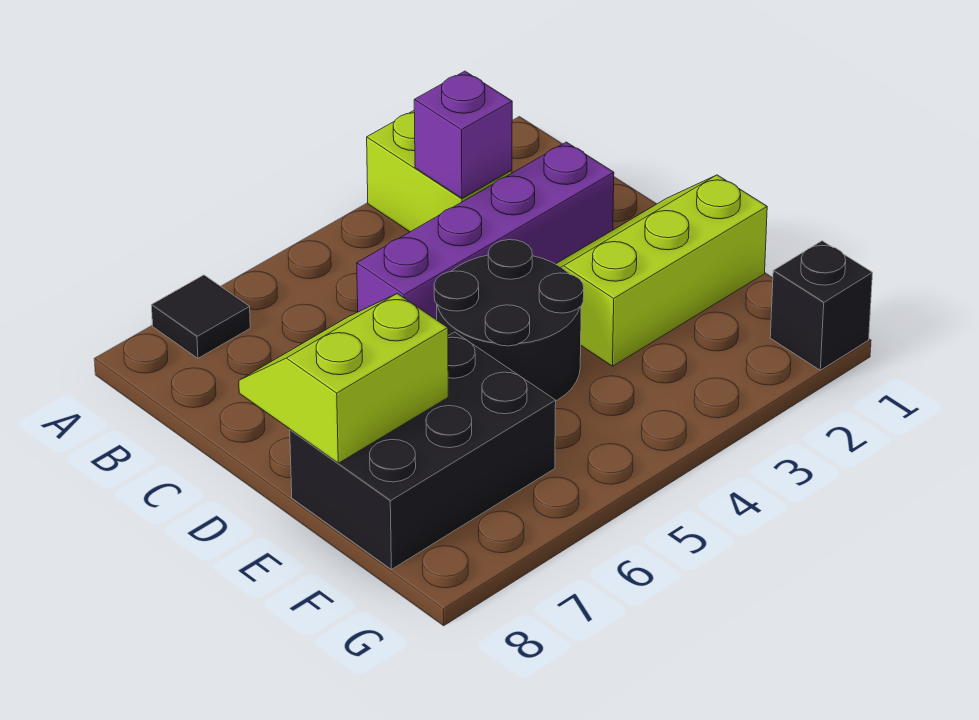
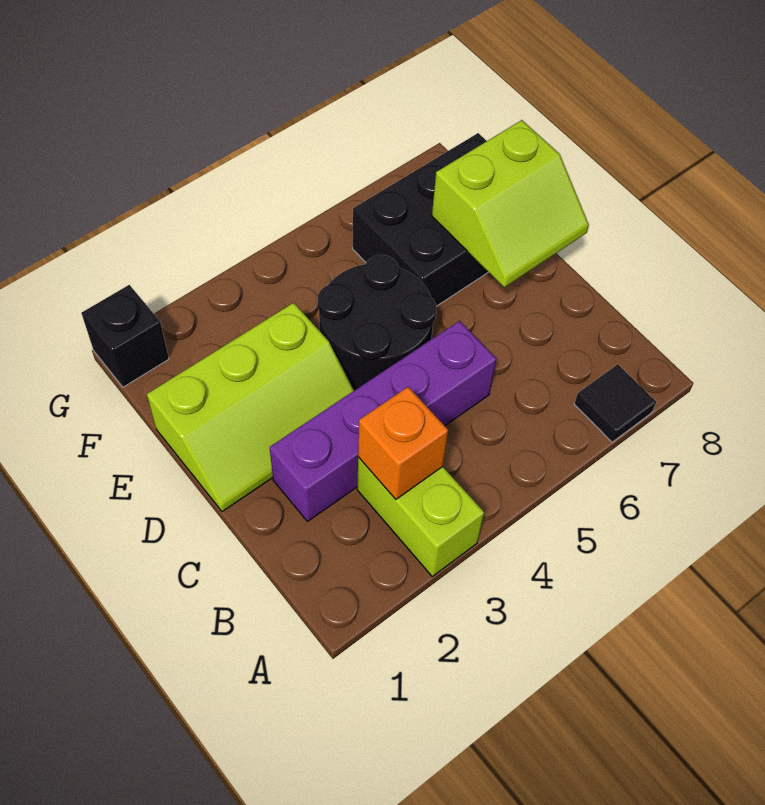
purple brick B3 level 2 -> orange brick B3 level 2

